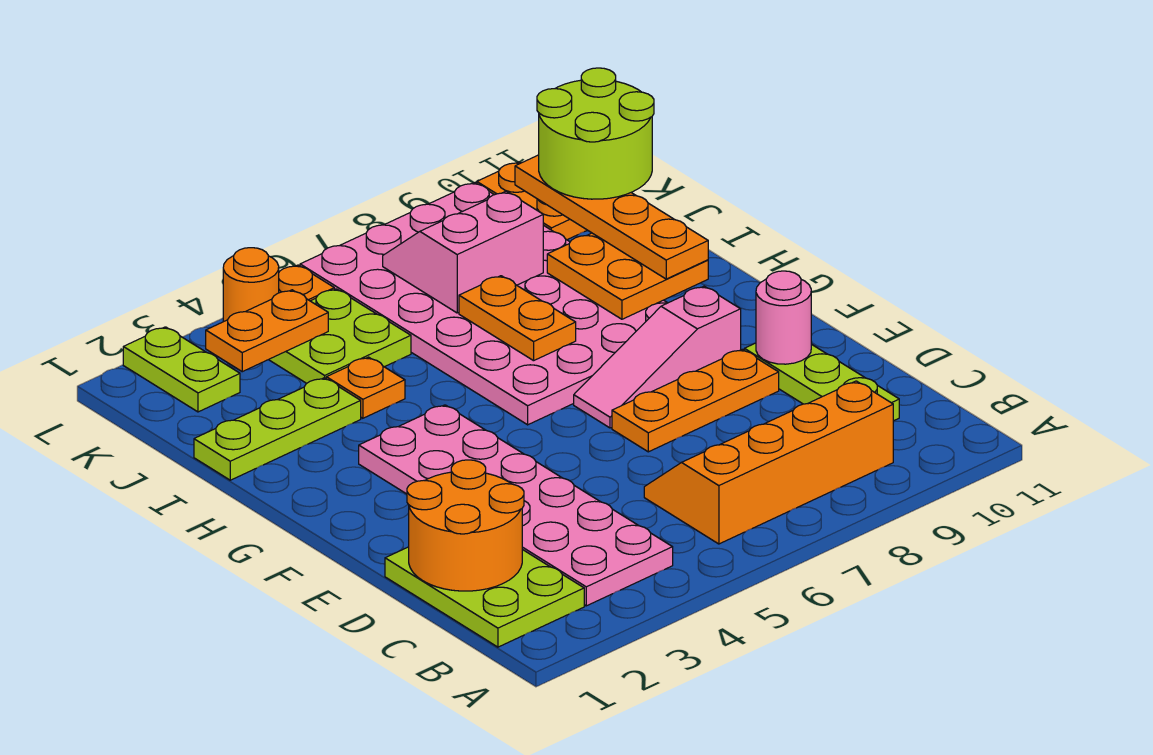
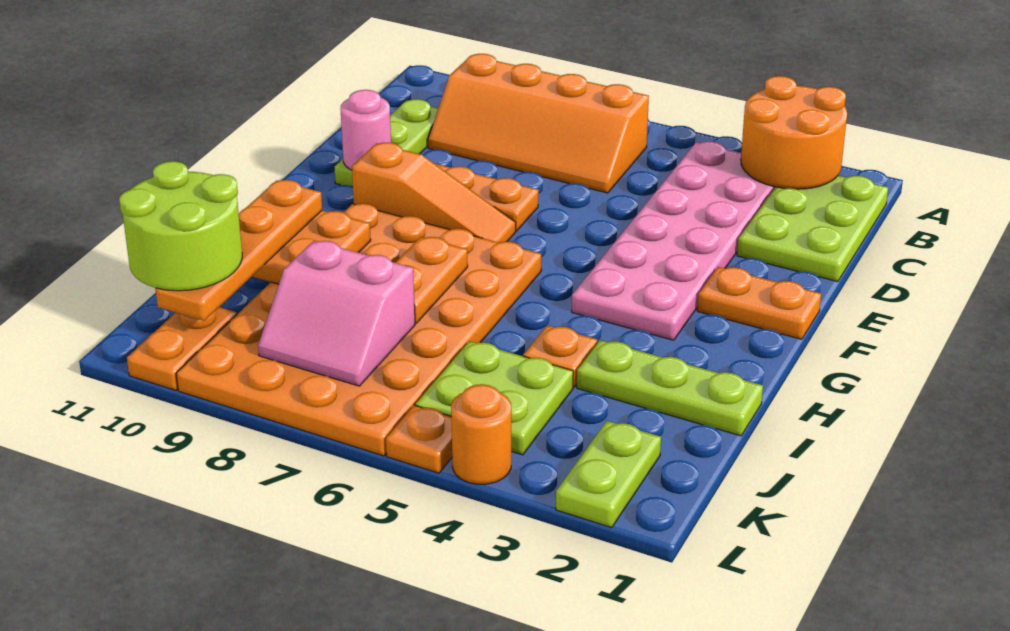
orange round brick C1:D2 level 2 -> orange round brick A2:B3 level 2
pink slope F7:F9 level 1 top 9 -> orange slope F7:F9 level 1 top 9
pink plate G6:L9 level 1 -> orange plate G6:L9 level 1
orange plate K3:K4 level 2 -> orange plate F1:F2 level 1

